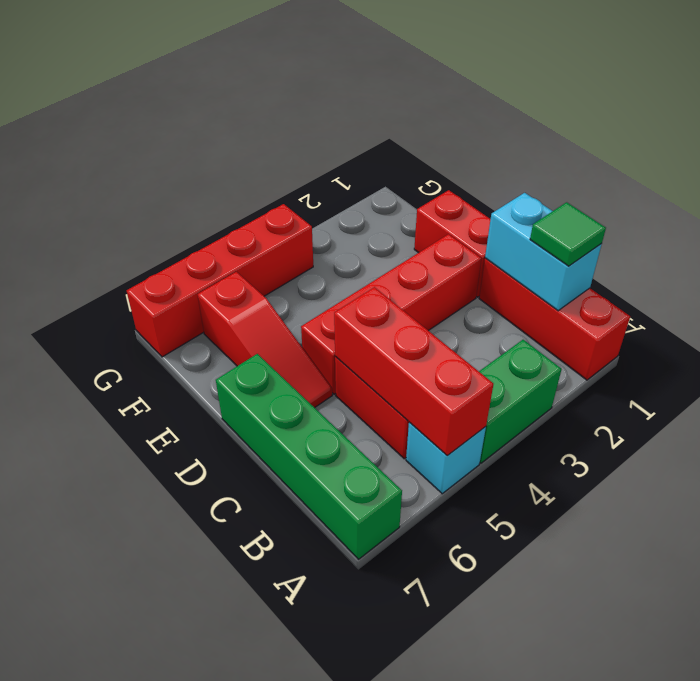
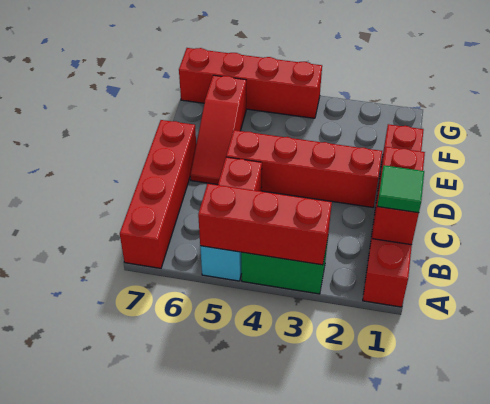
red brick A5:C5 level 2 -> red brick A3:A5 level 2
green brick A7:D7 level 1 -> red brick A7:D7 level 1
cyan brick B1:C1 level 2 -> red brick B1:C1 level 2

